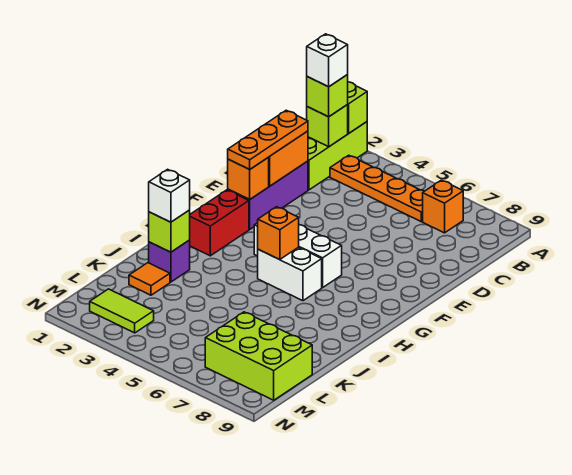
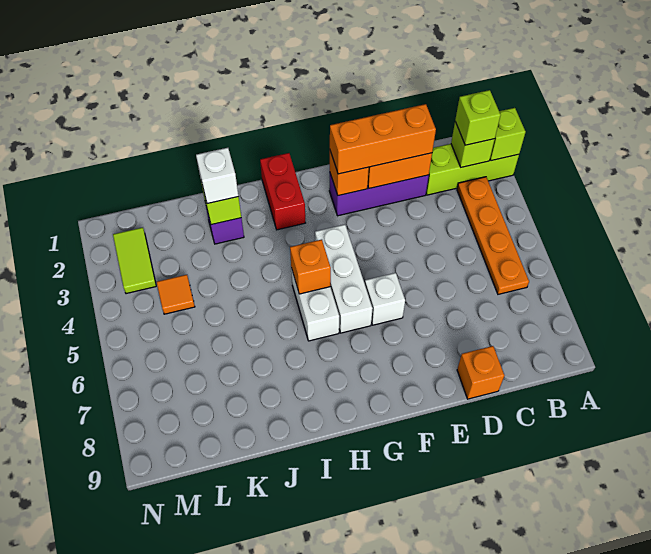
white brick B2 level 4 -> white brick F6 level 1
orange brick B7 level 1 -> orange brick D9 level 1
orange plate D2:F2 level 3 -> orange brick D2:F2 level 3
red brick G2:H2 level 1 -> red brick H1:H2 level 1
orange tile K2 level 1 -> orange tile L4 level 1
lime brick L7:M9 level 1 -> none

